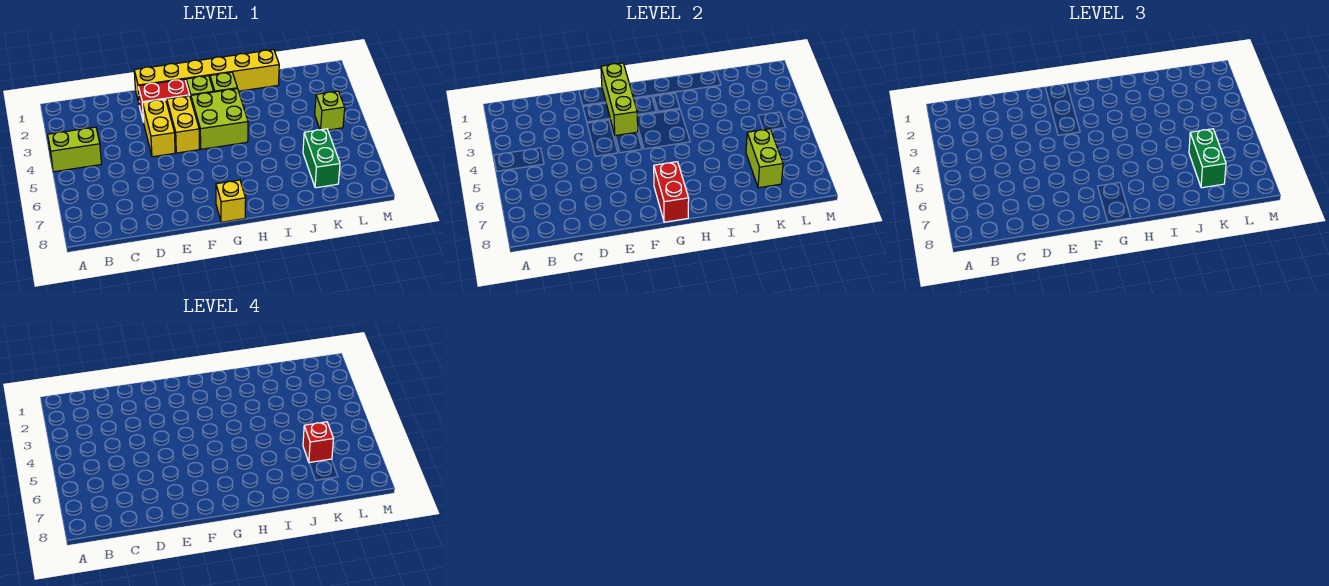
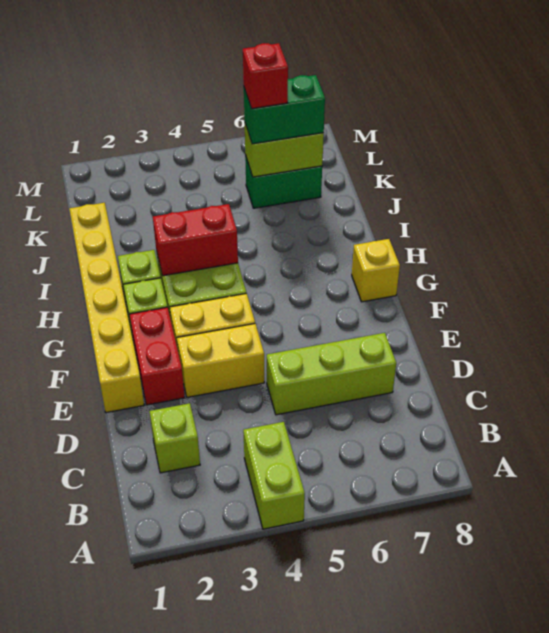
lime brick F1:F3 level 2 -> lime brick D5:D7 level 1
red brick G7:G8 level 2 -> red brick H3:H4 level 2
lime brick L4 level 1 -> lime brick C2 level 1

